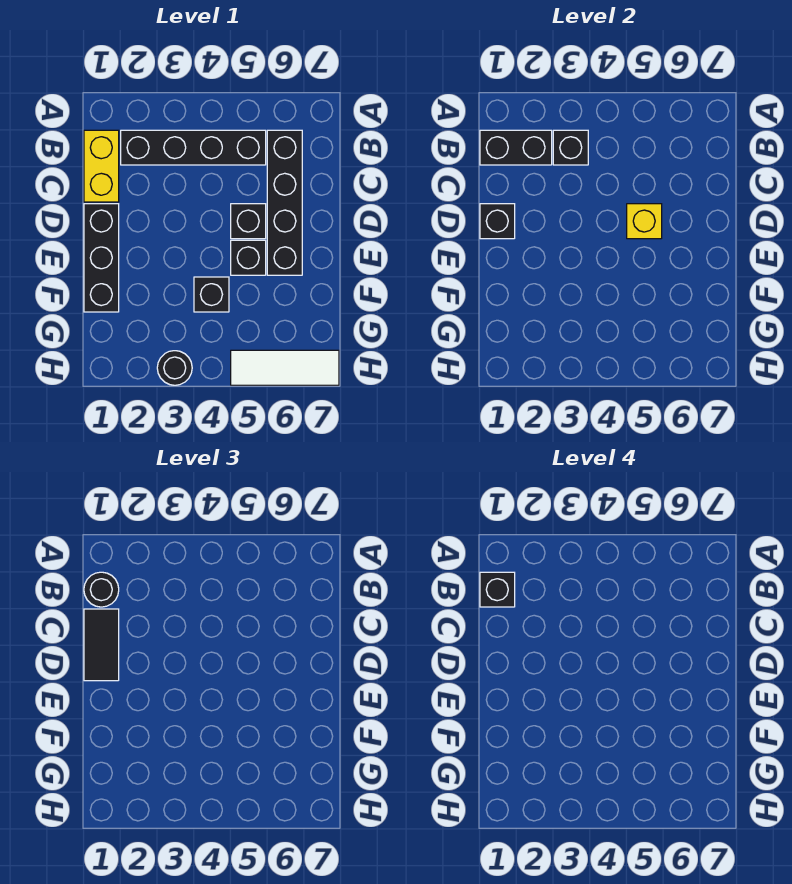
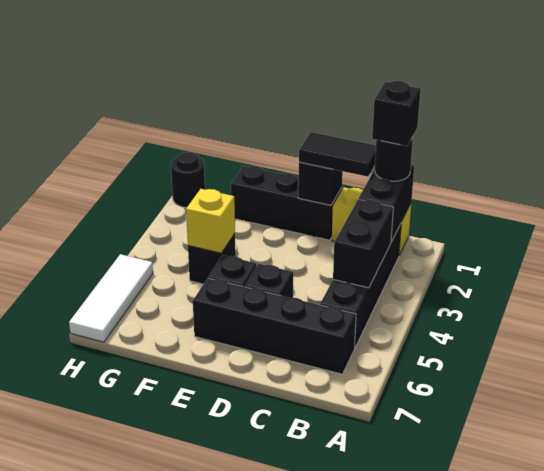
black brick B3 level 2 -> black brick B3:B4 level 2
yellow brick D5 level 2 -> yellow brick F4 level 2
black round brick H3 level 1 -> black round brick H1 level 1

